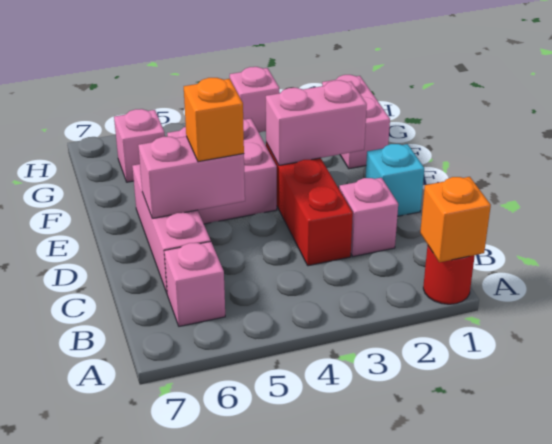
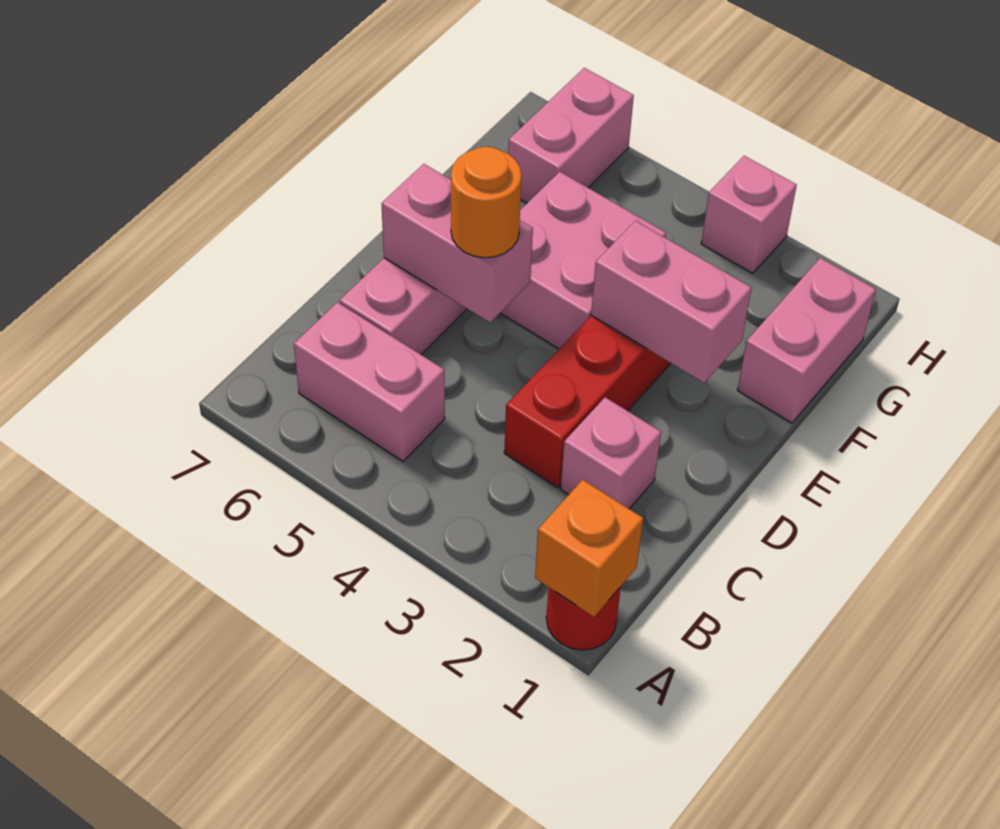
pink brick B6 level 1 -> pink brick B5:B6 level 1
cyan brick D1 level 1 -> none
orange brick D5 level 3 -> orange round brick D5 level 3
pink brick G6 level 1 -> pink brick G6:H6 level 1

